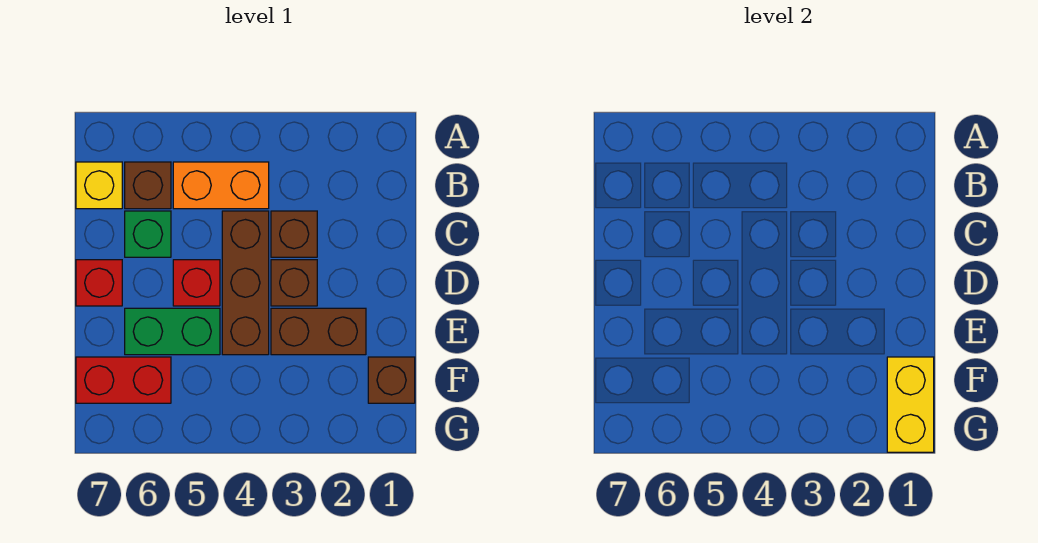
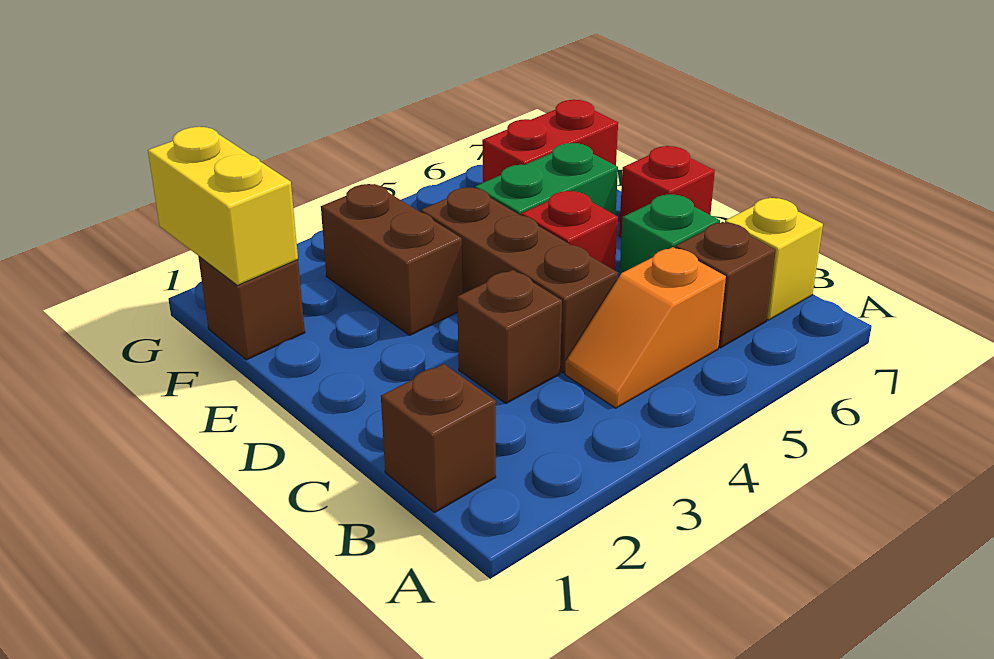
orange brick B4:B5 level 1 -> orange slope B4:B5 level 1 top 5
brown brick D3 level 1 -> brown brick B1 level 1
brown brick E2:E3 level 1 -> brown brick E3:F3 level 1

